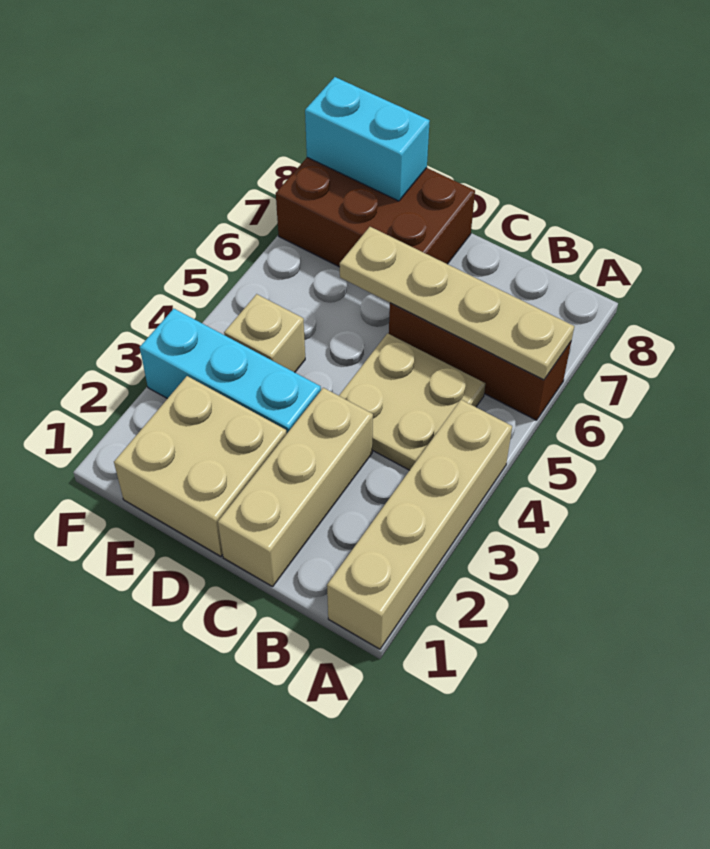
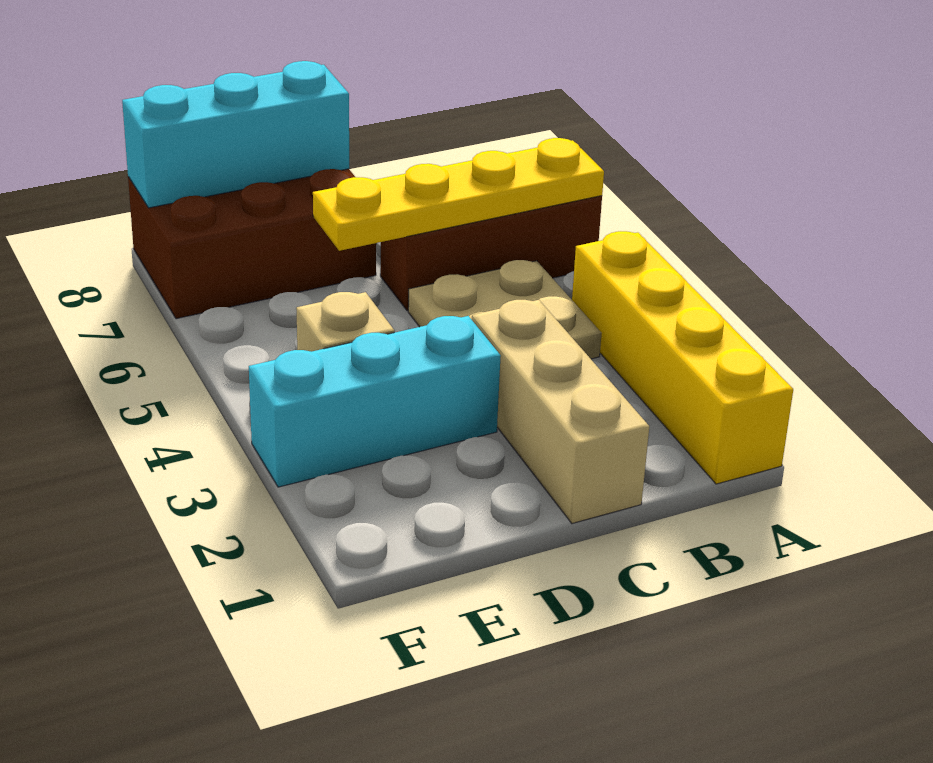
tan brick A1:A4 level 1 -> yellow brick A1:A4 level 1
tan plate A6:D6 level 2 -> yellow plate A6:D6 level 2
tan brick D1:E2 level 1 -> none
cyan brick E8:F8 level 2 -> cyan brick D8:F8 level 2

